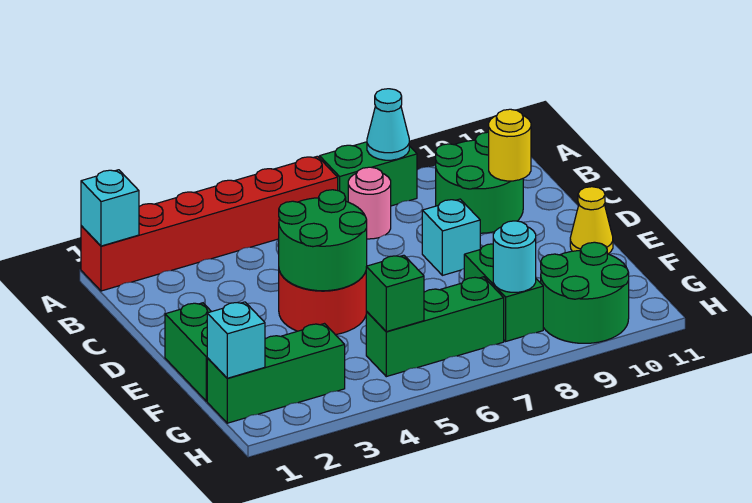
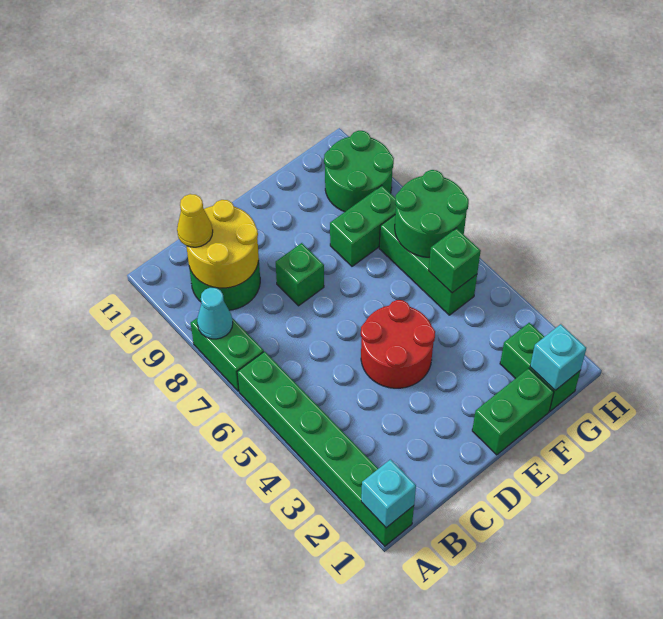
red brick A1:A6 level 1 -> green brick A1:A6 level 1
pink round brick B7 level 1 -> none
yellow round brick C10 level 2 -> yellow round brick B9:C10 level 2
green round brick D4:E5 level 2 -> green round brick G6:H7 level 2
cyan brick D8 level 1 -> green brick D8 level 1
yellow cone E11 level 1 -> yellow cone B10 level 3
green brick G1:G3 level 1 -> green brick G1:G2 level 1
cyan round brick G8 level 2 -> none

